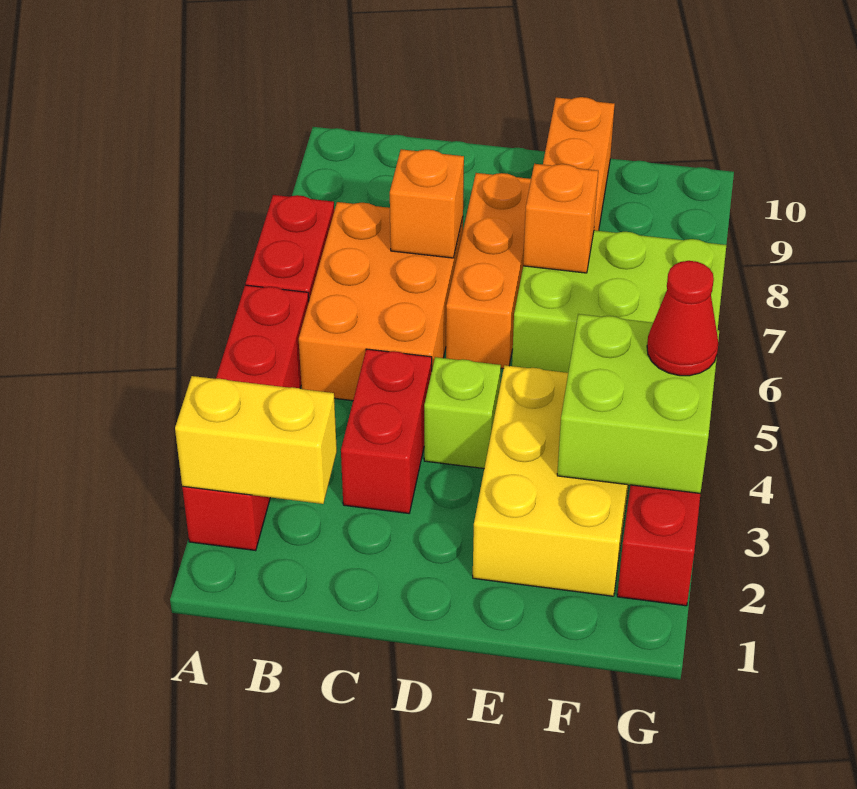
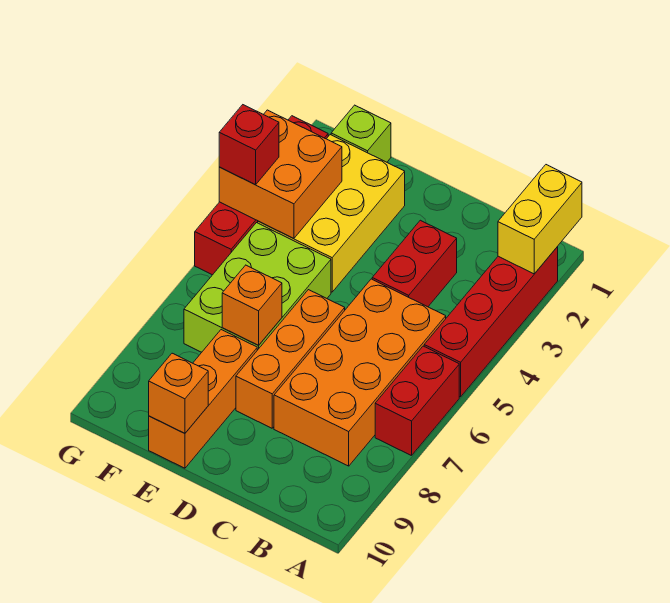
yellow brick A2:B2 level 2 -> yellow brick A1:A2 level 2
orange brick B5:C7 level 1 -> orange brick B5:C8 level 1
orange brick C7 level 2 -> orange brick E10 level 2
lime brick D4 level 1 -> lime brick F1 level 1
lime brick E6:G7 level 1 -> lime brick E5:F7 level 1
lime brick F3:G4 level 2 -> orange brick F3:G4 level 2
red cone G4 level 3 -> red brick G4 level 3

